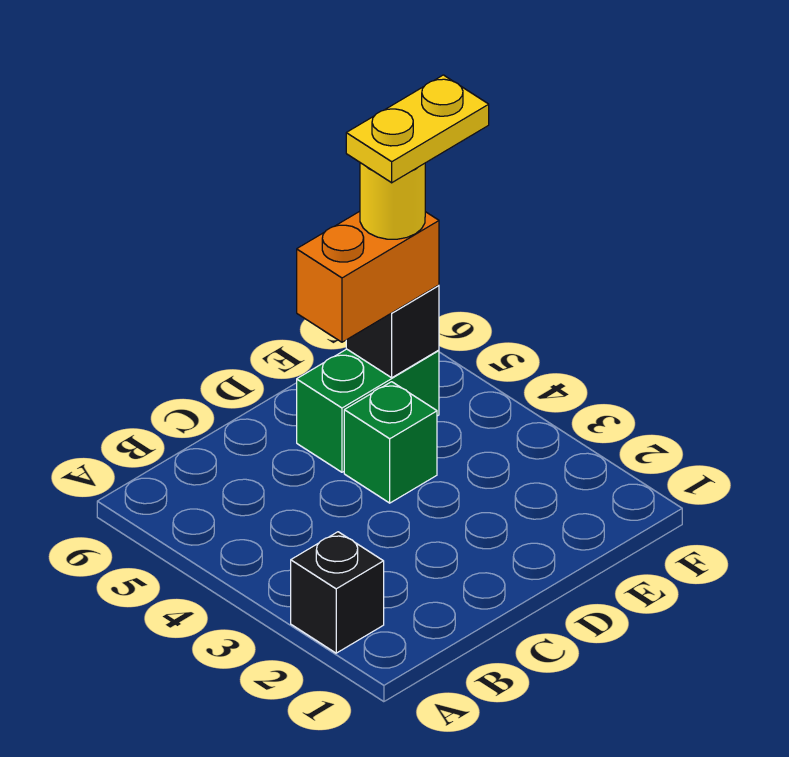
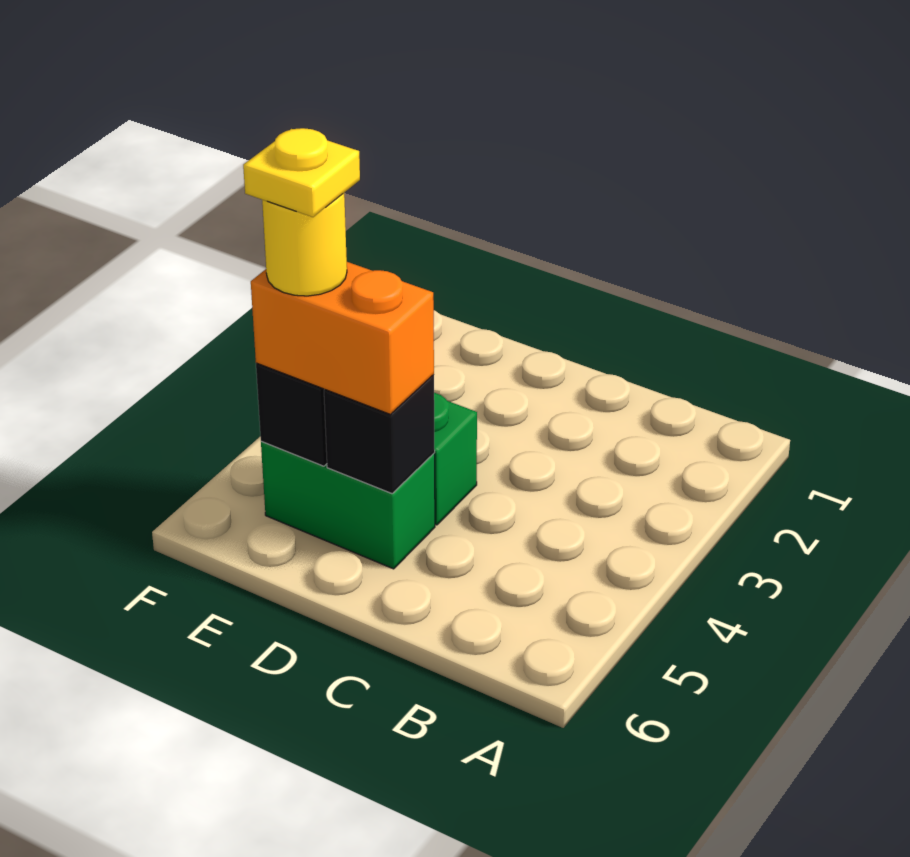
black brick A2 level 1 -> black brick D5 level 2
yellow plate E5:F5 level 5 -> yellow plate E5 level 5

